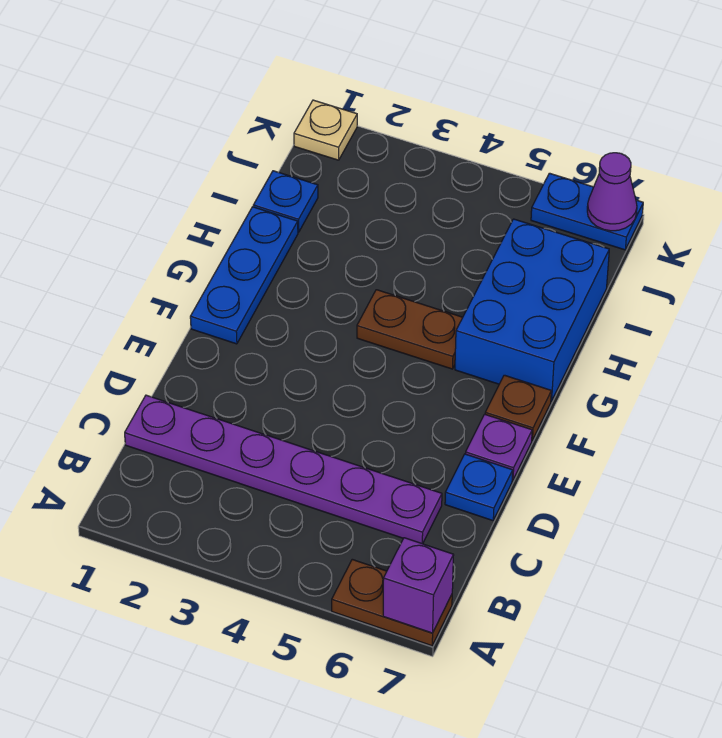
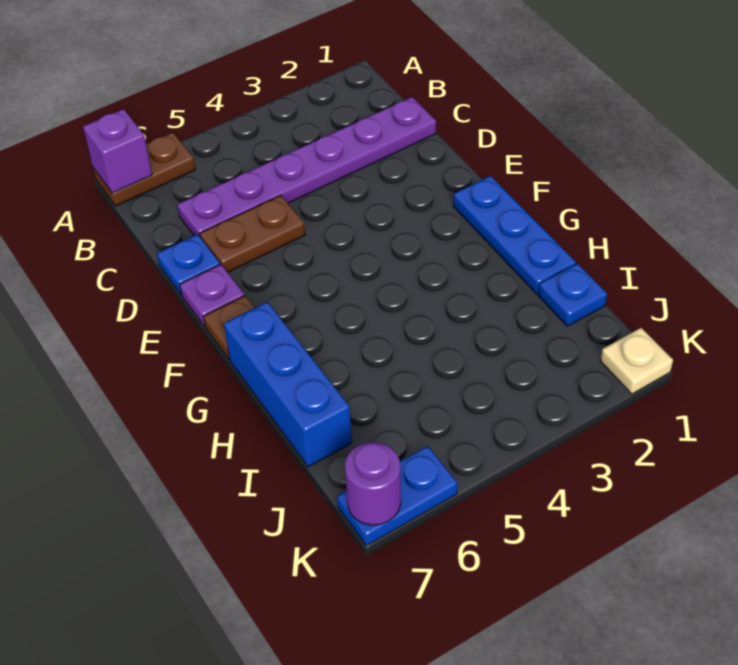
brown plate G4:G5 level 1 -> brown plate D5:D6 level 1
blue brick G6:I7 level 1 -> blue brick G7:I7 level 1
purple cone K7 level 2 -> purple round brick K7 level 2

